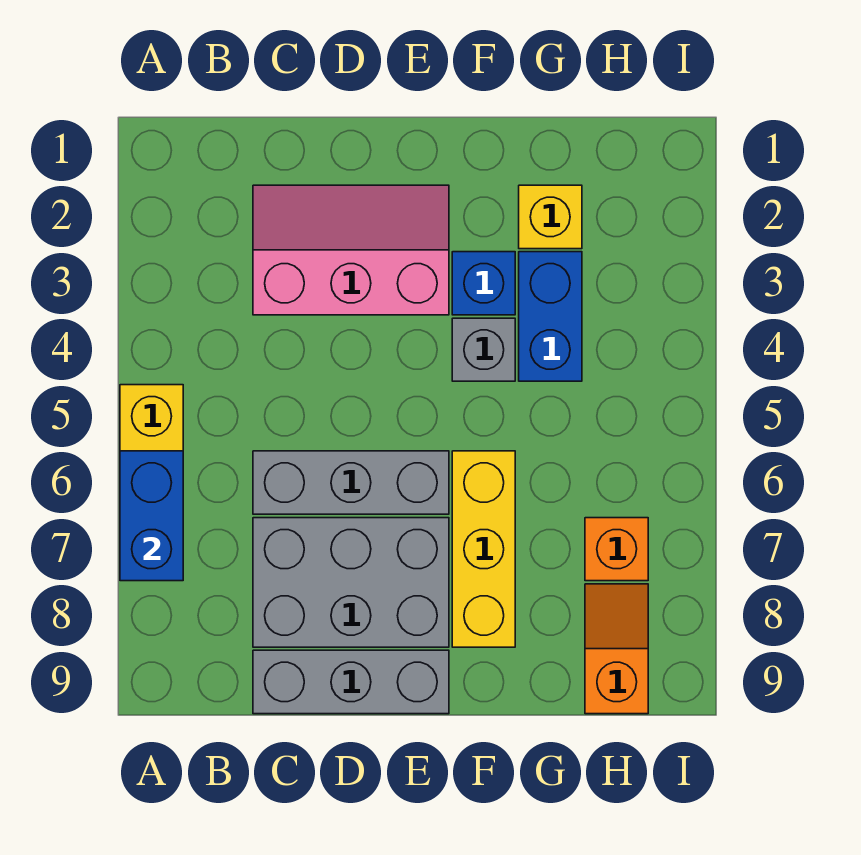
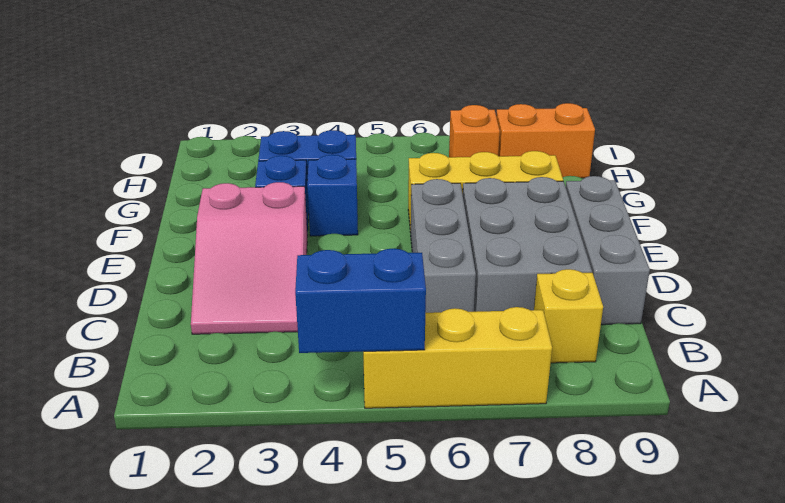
blue brick A6:A7 level 2 -> blue brick A4:A5 level 2
pink slope C2:E3 level 1 top 3 -> pink slope C2:E3 level 1 top E
grey brick F4 level 1 -> blue brick F4 level 1
yellow brick G2 level 1 -> yellow brick B8 level 1
orange slope H8:H9 level 1 top 9 -> orange brick H8:H9 level 1

